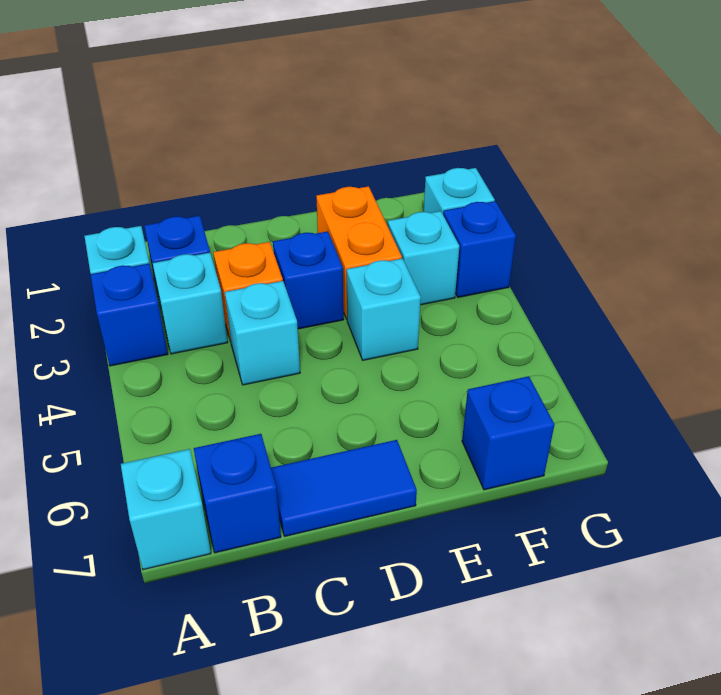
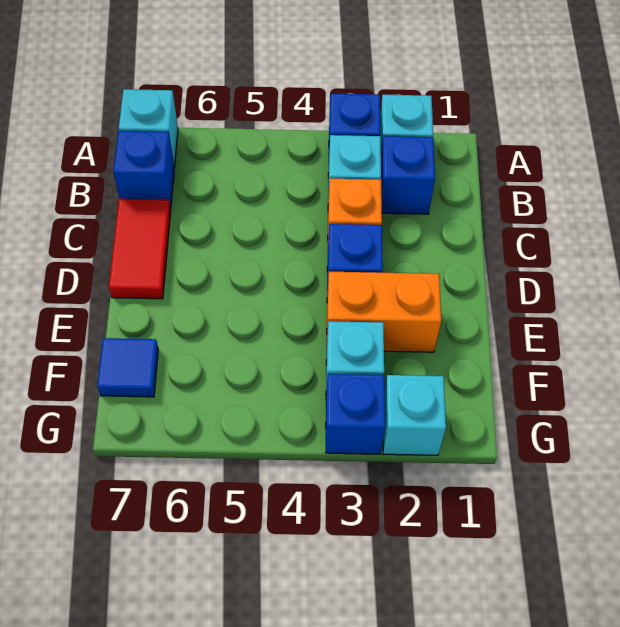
cyan brick C4 level 1 -> none
blue tile C7:D7 level 1 -> red tile C7:D7 level 1
cyan brick E4 level 1 -> none
blue brick F7 level 1 -> blue tile F7 level 1

